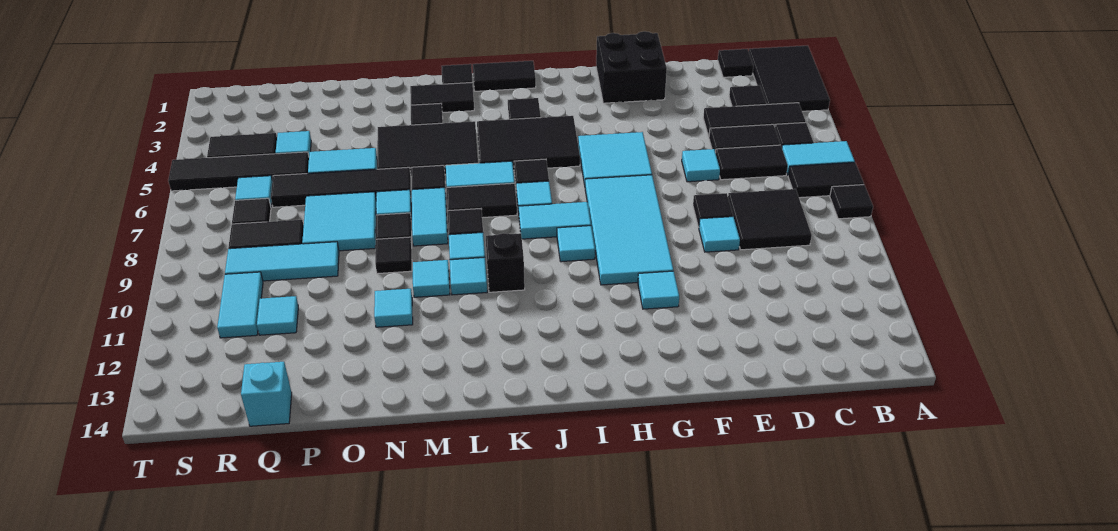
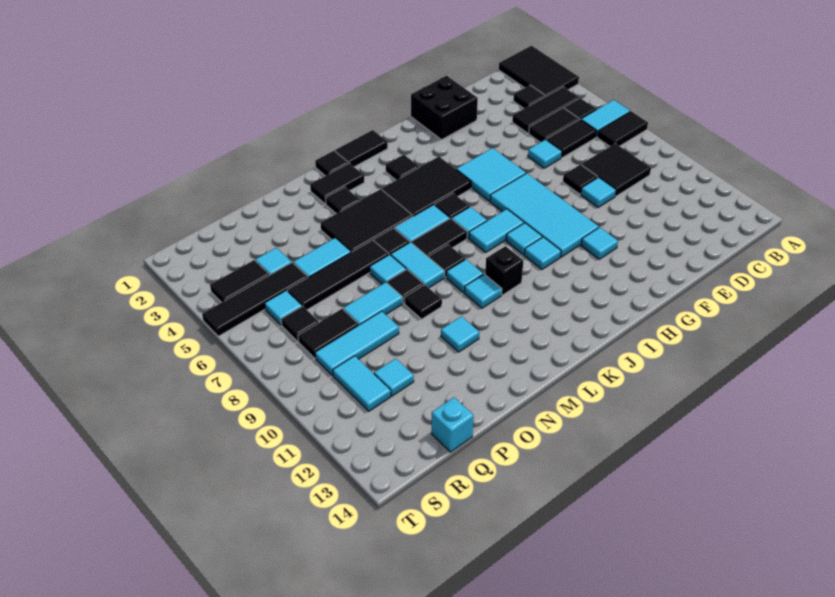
black tile A8 level 1 -> none
black tile C1 level 1 -> none
cyan tile M10 level 1 -> cyan tile I10 level 1
cyan tile O7:P8 level 1 -> cyan tile O8:P8 level 1

